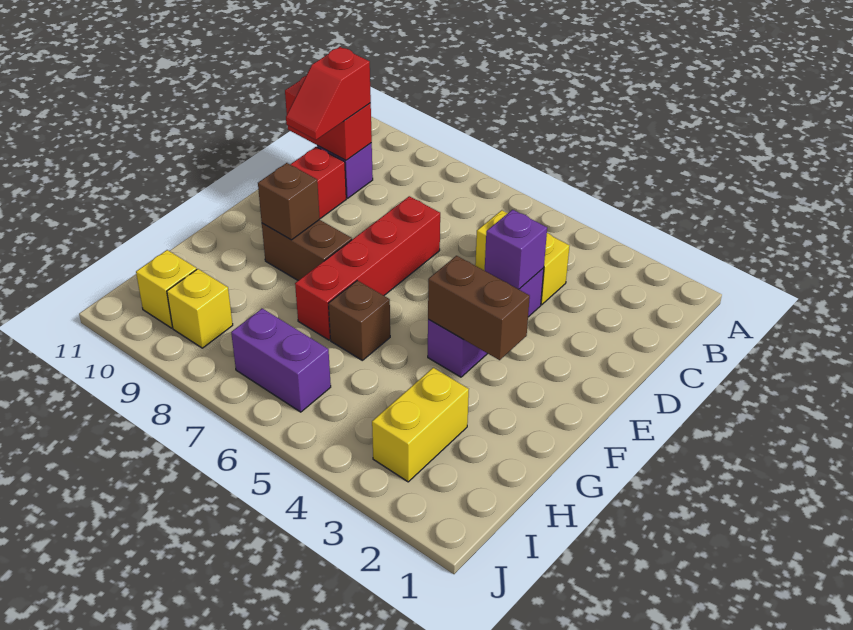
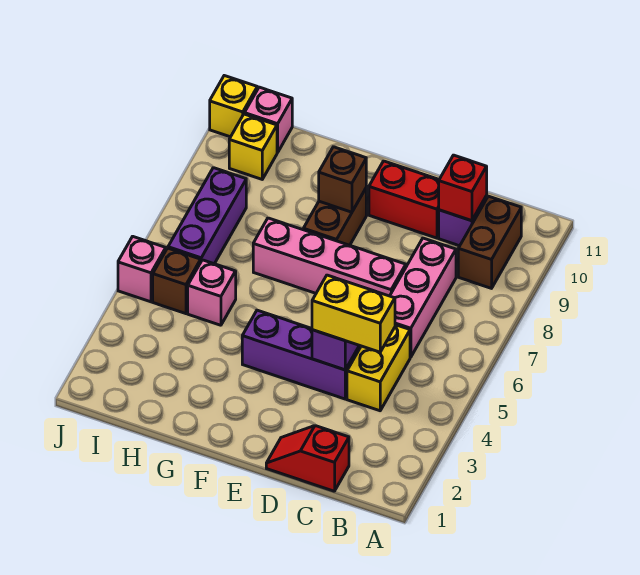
none -> pink brick C6:C8 level 1
red brick C10:C11 level 2 -> red brick C10 level 2
red slope C10:D10 level 3 top C -> red slope C1:D1 level 1 top C
red brick D7:G7 level 1 -> pink brick D7:G7 level 1
brown brick F3:F4 level 2 -> brown brick B9:B10 level 1
brown brick G6 level 1 -> brown brick I5 level 1
yellow brick H3:I3 level 1 -> yellow brick C4:D4 level 3
none -> pink brick H5 level 1
purple brick I6:I7 level 1 -> purple brick I6:I8 level 1
yellow brick I9 level 1 -> yellow brick J11 level 1
none -> pink brick I11 level 1
none -> pink brick J5 level 1

